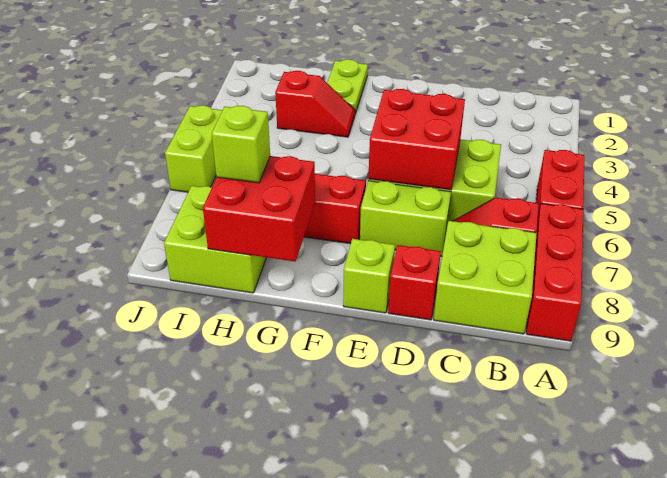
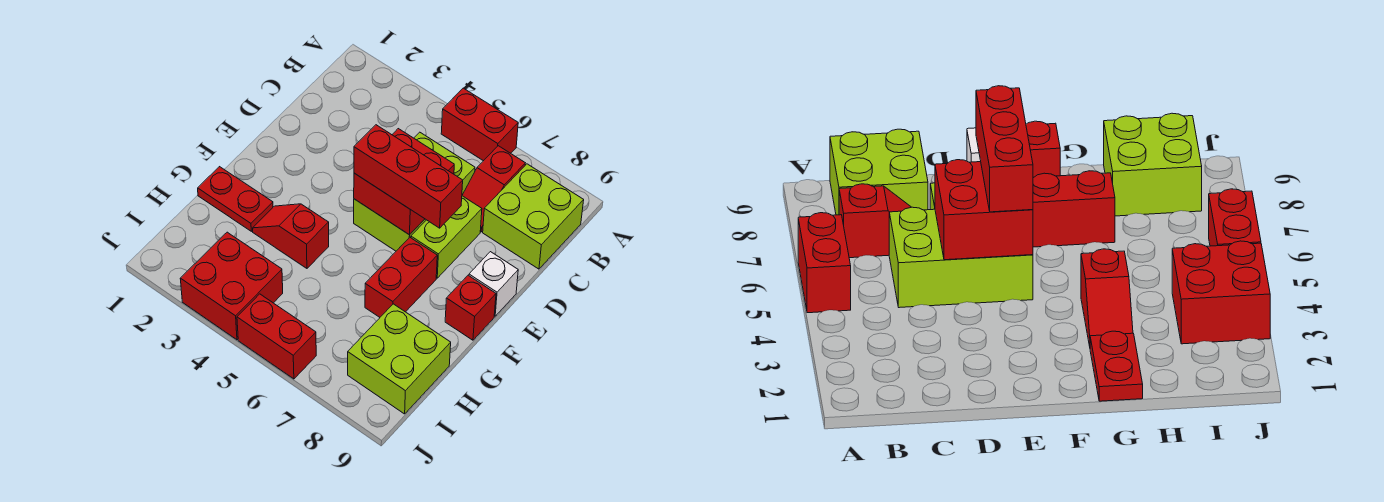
red brick A7:A9 level 1 -> red brick E5:E7 level 3
red brick D9 level 1 -> red brick F9 level 1
lime brick E9 level 1 -> white brick E9 level 1
lime plate G1:G2 level 1 -> red plate G1:G2 level 1
red slope G3:H3 level 1 top H -> red slope G3:G4 level 1 top 4
red brick G8:H9 level 2 -> red brick I3:J4 level 1
lime brick H8 level 3 -> none
lime brick J5:J6 level 1 -> red brick J5:J6 level 1

